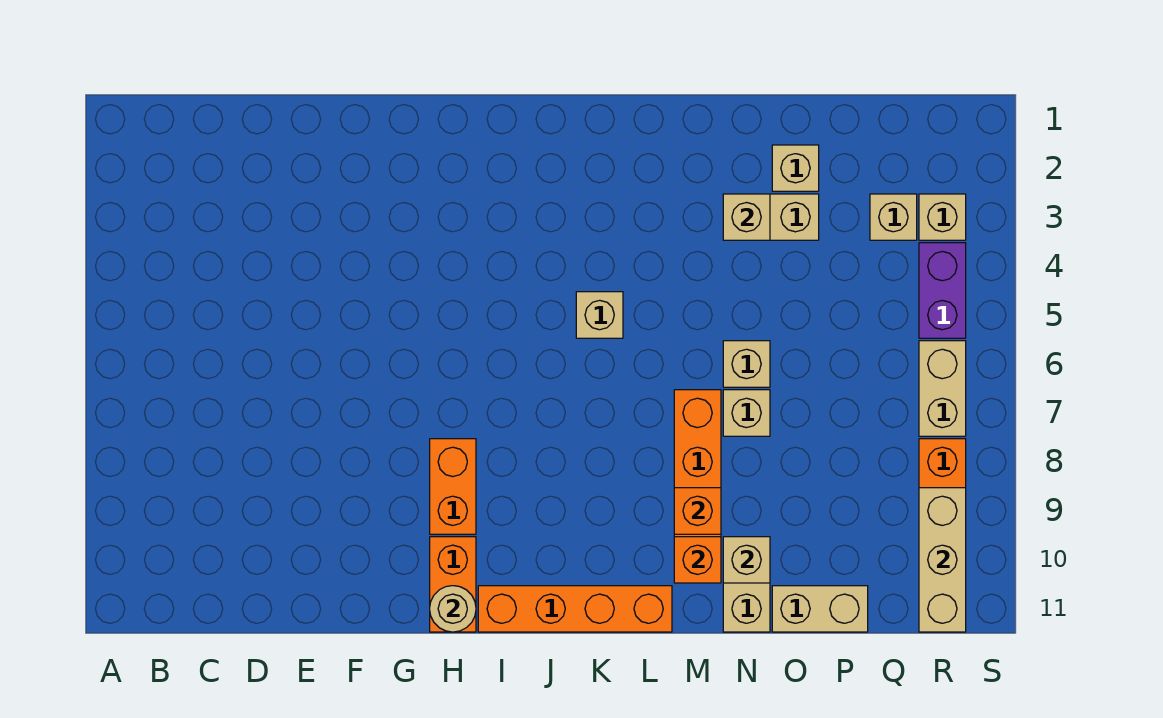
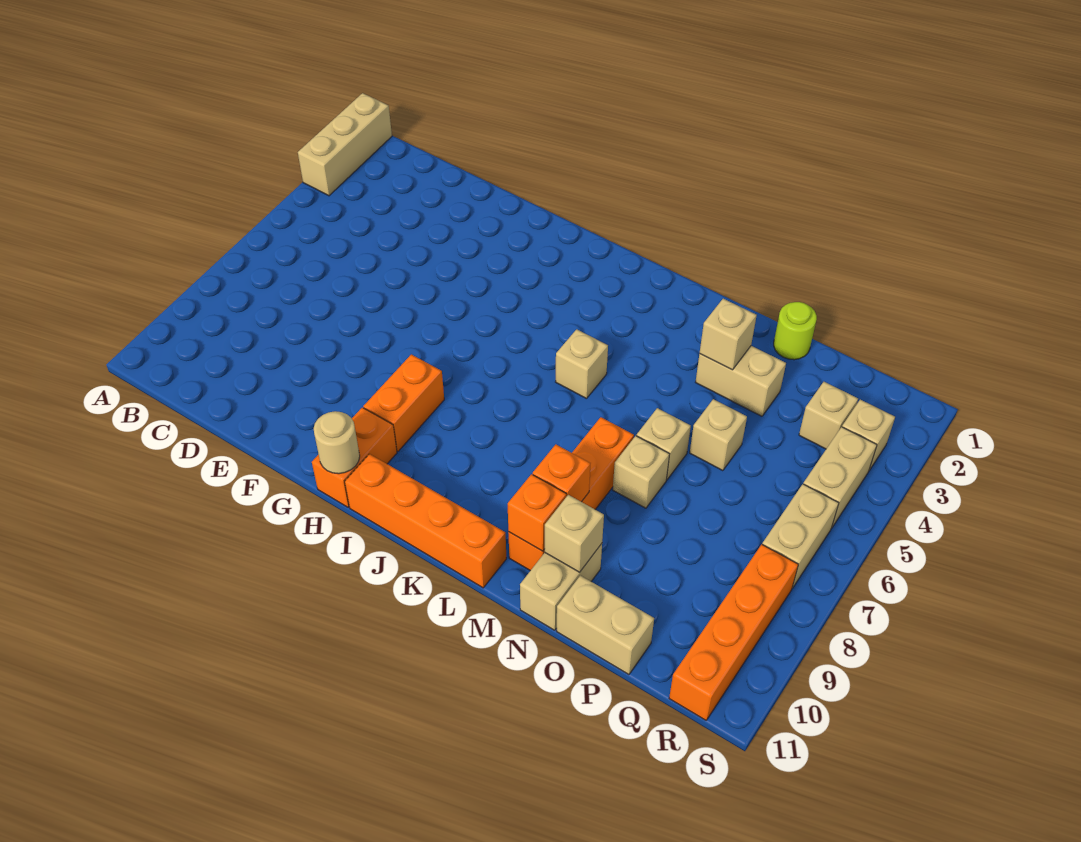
none -> lime round brick O1 level 1
tan brick O2 level 1 -> tan brick O5 level 1
purple brick R4:R5 level 1 -> tan brick R4:R5 level 1
tan brick R9:R11 level 2 -> tan brick A1:A3 level 1

